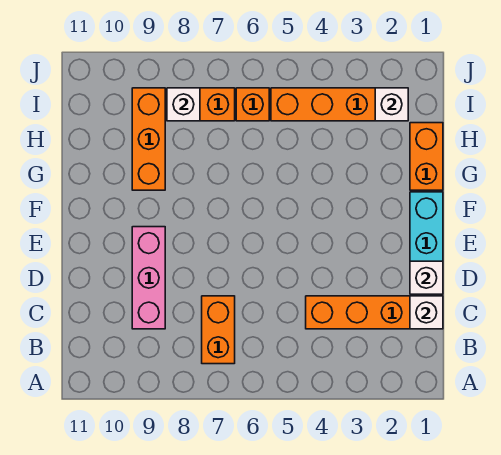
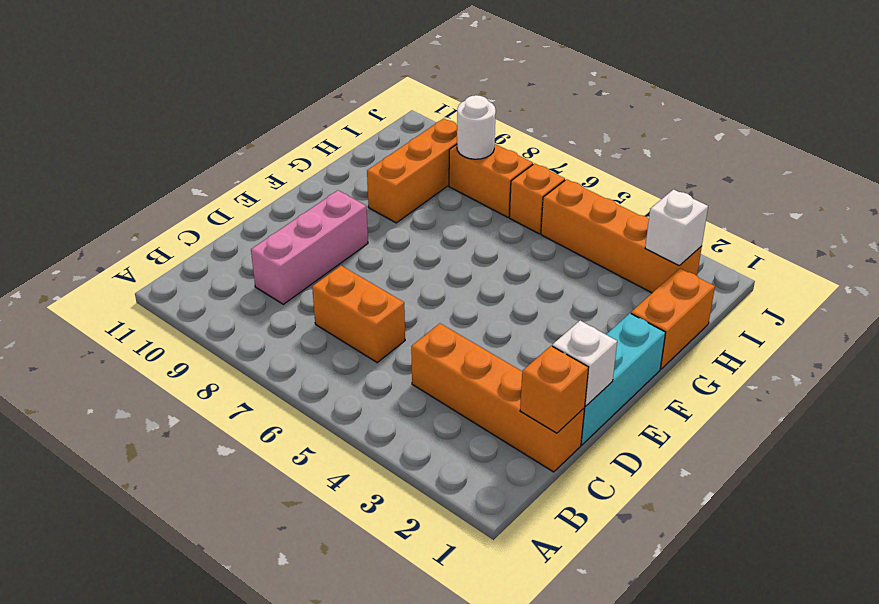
orange brick B7:C7 level 1 -> orange brick C6:C7 level 1
white brick C1 level 2 -> orange brick C1 level 2
white brick I8 level 2 -> white round brick I8 level 2

